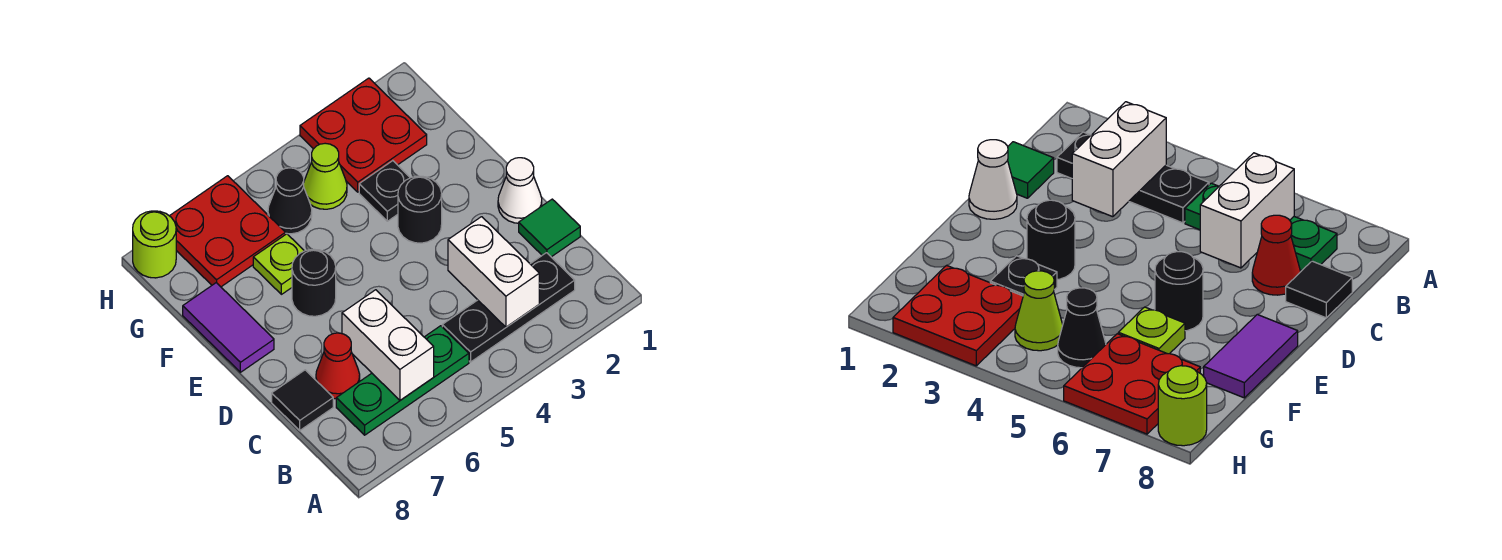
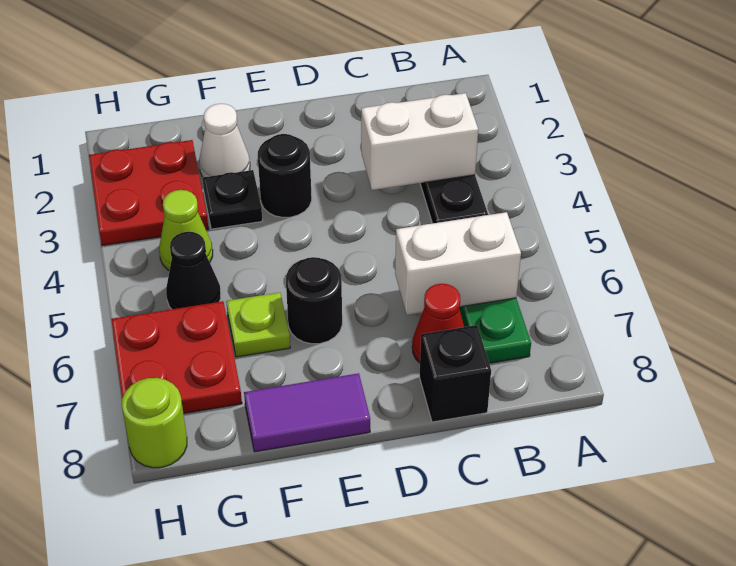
green tile C1 level 1 -> none
black tile C8 level 1 -> black brick C8 level 1
white cone D1 level 1 -> white cone F2 level 1

